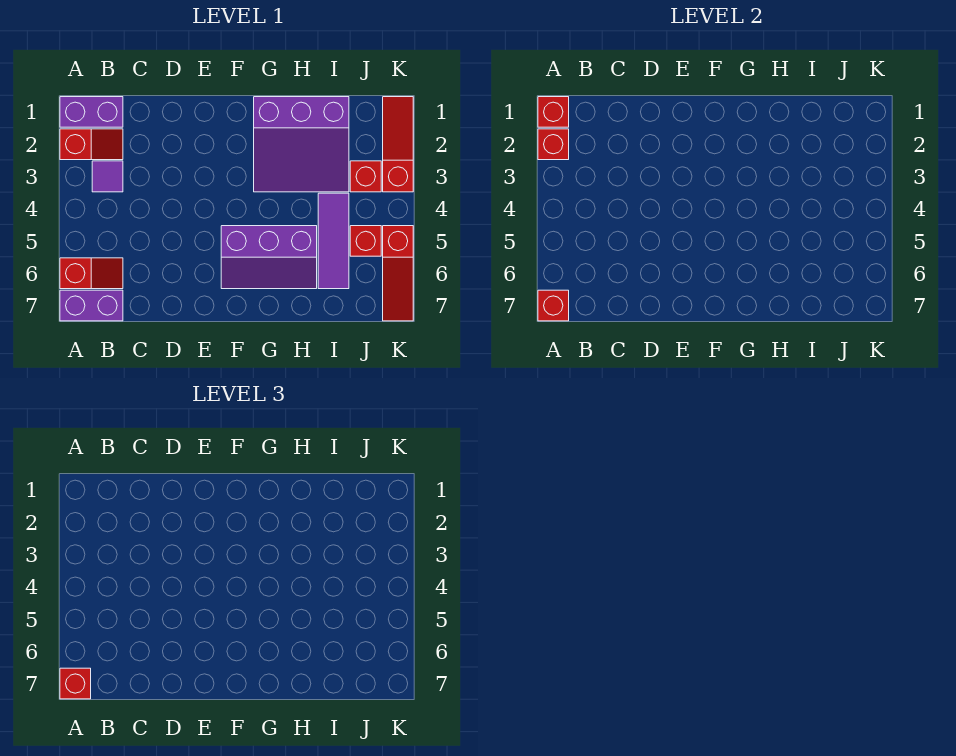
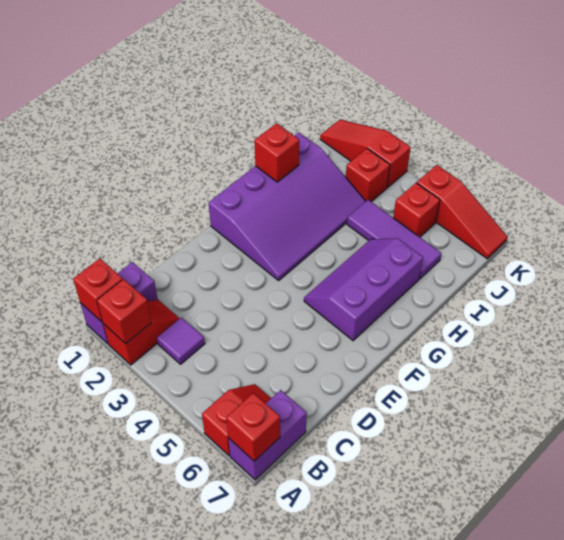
red brick A7 level 3 -> red brick H1 level 2
purple slope F5:H6 level 1 top 5 -> purple slope F5:H6 level 1 top 6
purple slope G1:I3 level 1 top 1 -> purple slope F1:I3 level 1 top 1

